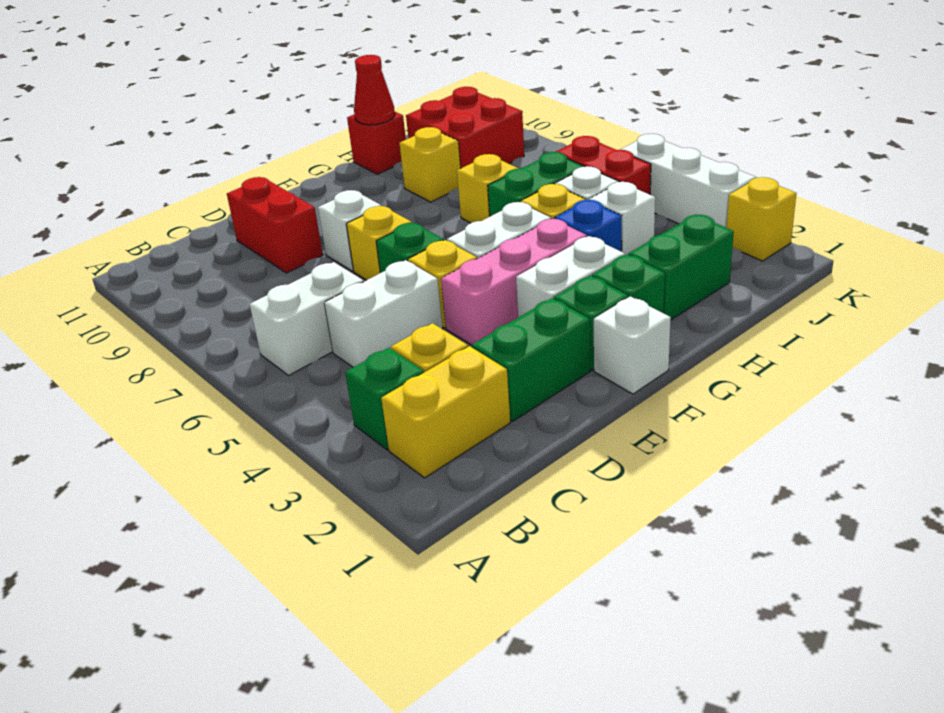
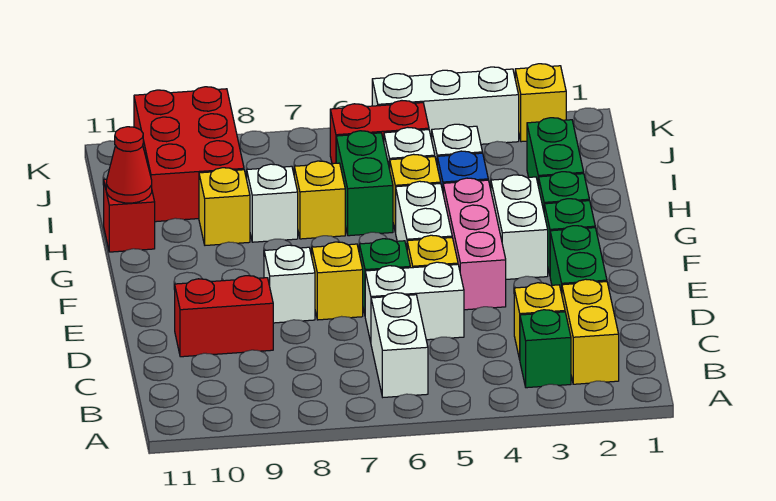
white brick C5:D5 level 1 -> white brick D5:D6 level 1
white brick F1 level 1 -> white brick H8 level 1
red brick I9:J10 level 1 -> red brick I9:K10 level 1

